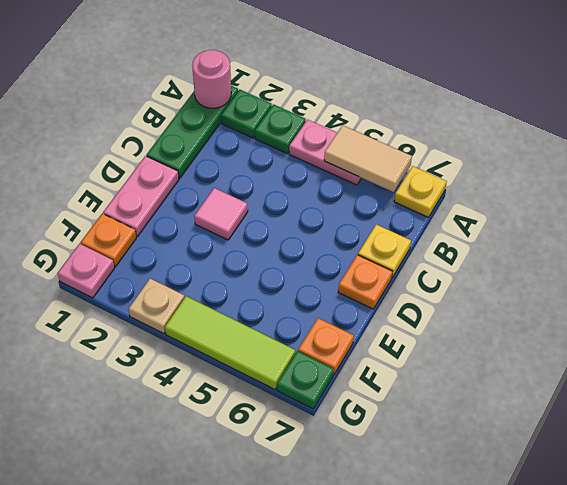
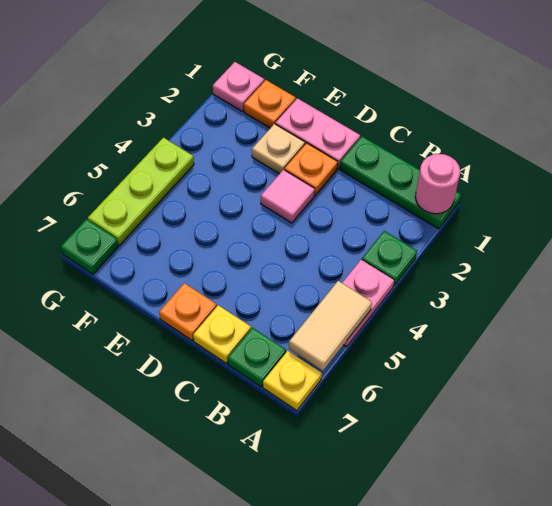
green plate A2 level 1 -> green plate B7 level 1
orange plate F7 level 1 -> orange plate D2 level 1
tan plate G3 level 1 -> tan plate E2 level 1
lime tile G4:G6 level 1 -> lime plate G4:G6 level 1

